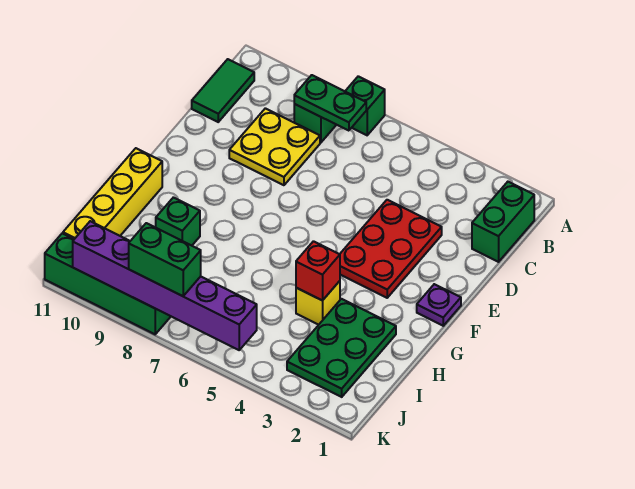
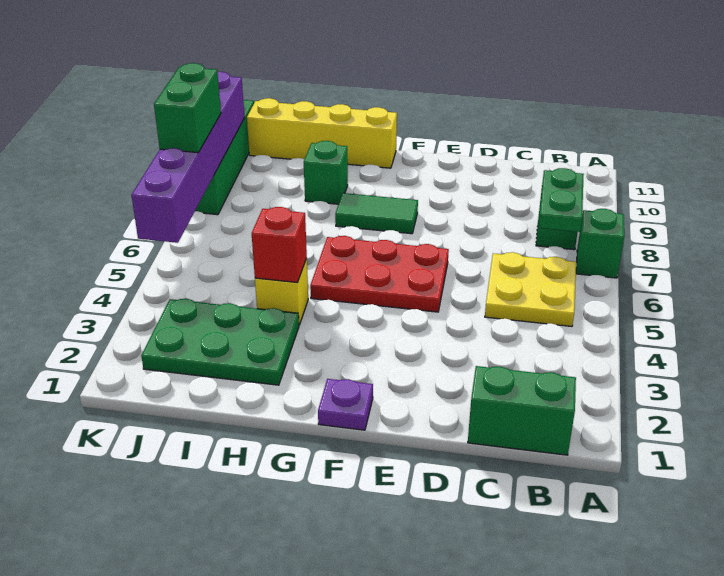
green tile B11:C11 level 1 -> green tile F8:G8 level 1
yellow plate C8:D9 level 1 -> yellow plate B5:C6 level 1
red plate D3:F4 level 1 -> red plate E5:G6 level 1

